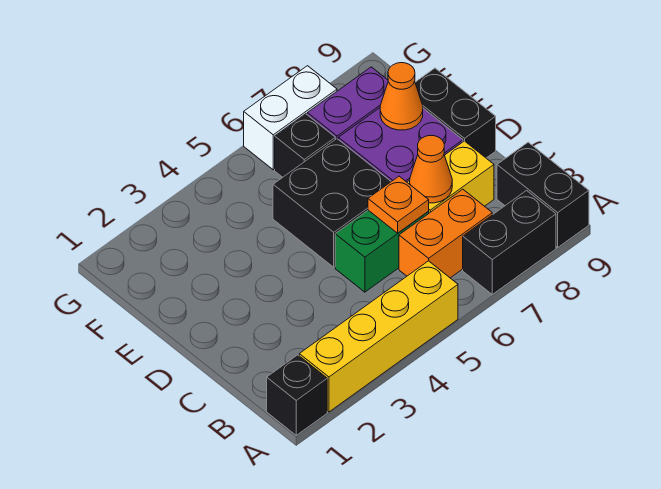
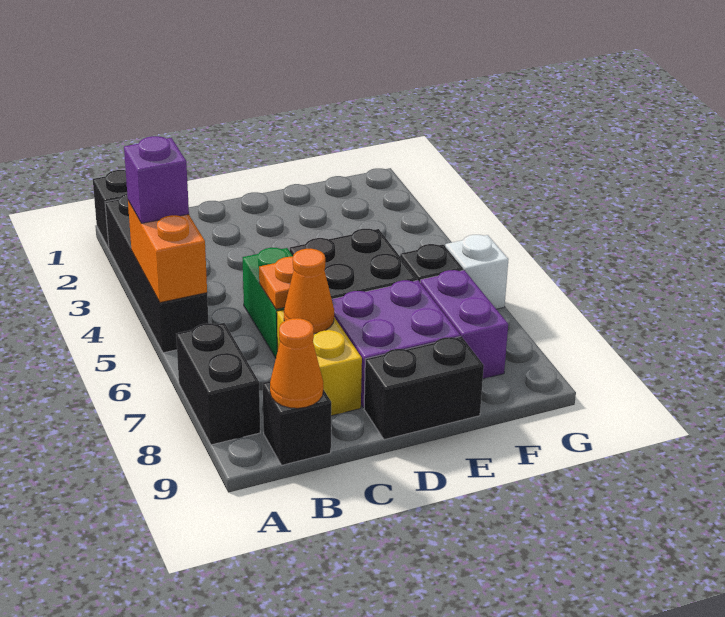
yellow brick A2:A5 level 1 -> black brick A2:A5 level 1
none -> purple brick A4 level 3
black brick A9:B9 level 1 -> black brick B9 level 1
orange brick B6:B7 level 1 -> orange brick A4:A5 level 2
orange cone E8 level 2 -> orange cone B9 level 2
white brick G6:G7 level 1 -> white brick G6 level 1

